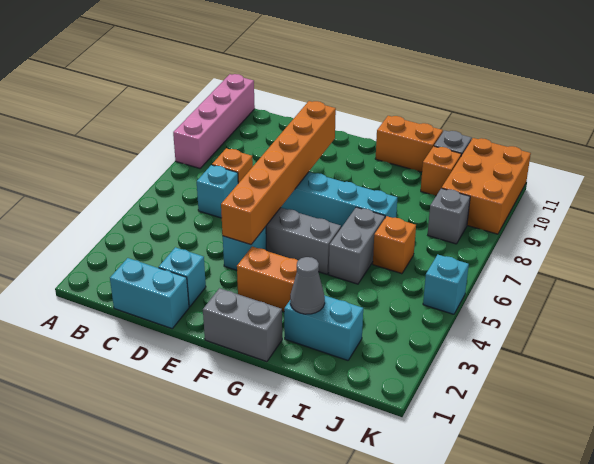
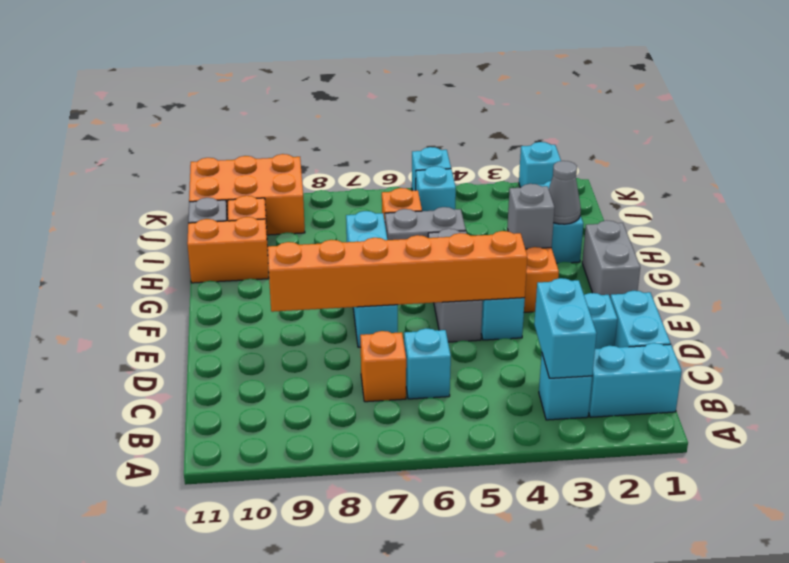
pink brick A8:A11 level 1 -> none
none -> cyan brick B1:B2 level 1
none -> cyan brick B3 level 1
none -> cyan brick B3:C3 level 2
orange brick G11:H11 level 1 -> orange brick H10:H11 level 1
none -> cyan brick J5 level 1
grey brick J8 level 1 -> grey brick G3 level 2
none -> cyan brick K2 level 1

